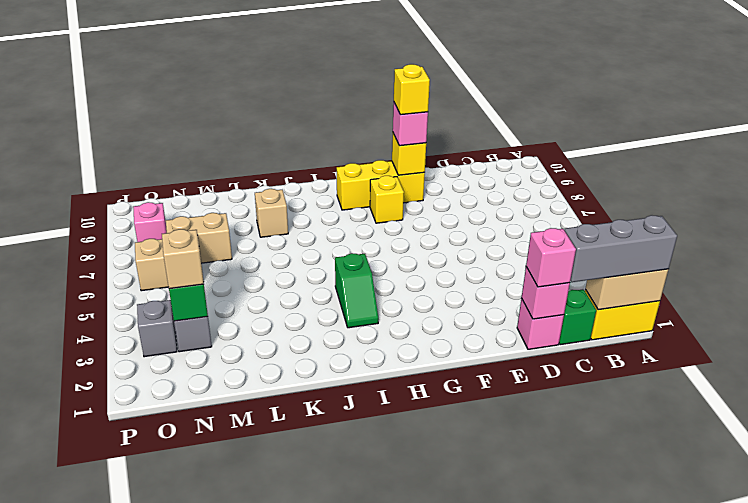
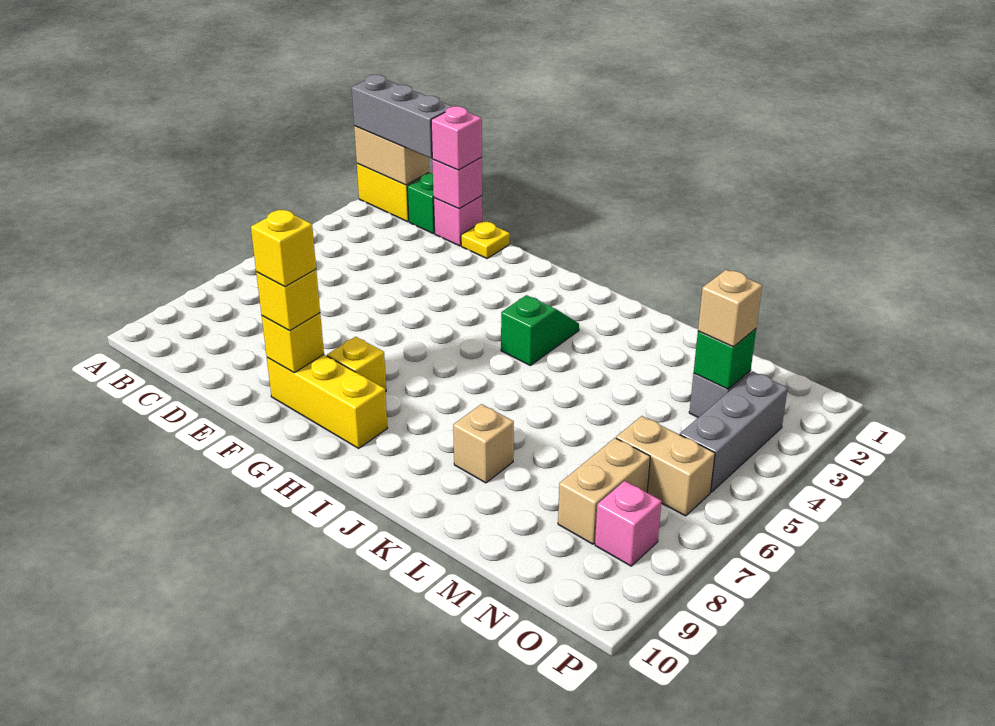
none -> yellow plate E1 level 1
pink brick F9 level 3 -> yellow brick F9 level 3
tan brick M7:N7 level 1 -> tan brick N7:N8 level 1
grey brick O3 level 1 -> grey brick O3:O5 level 1

